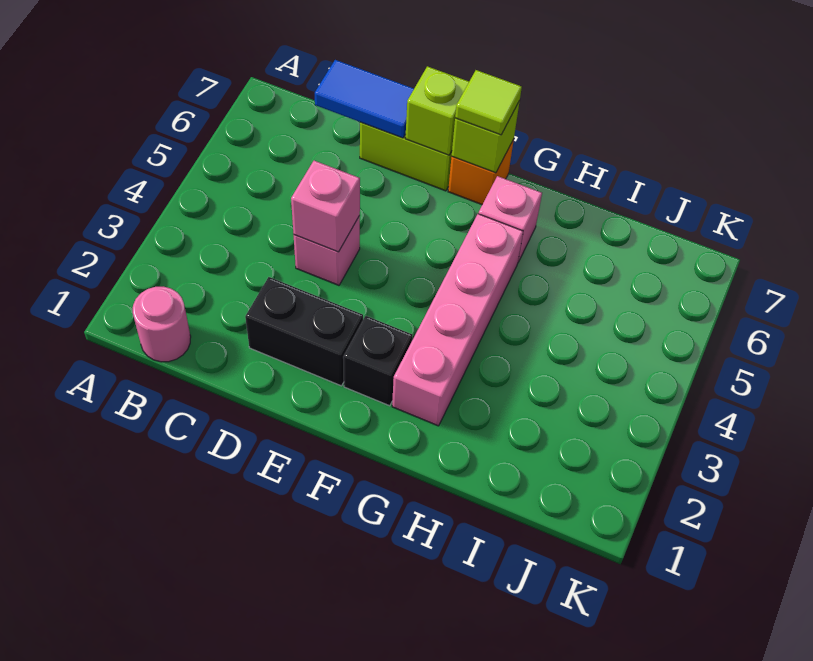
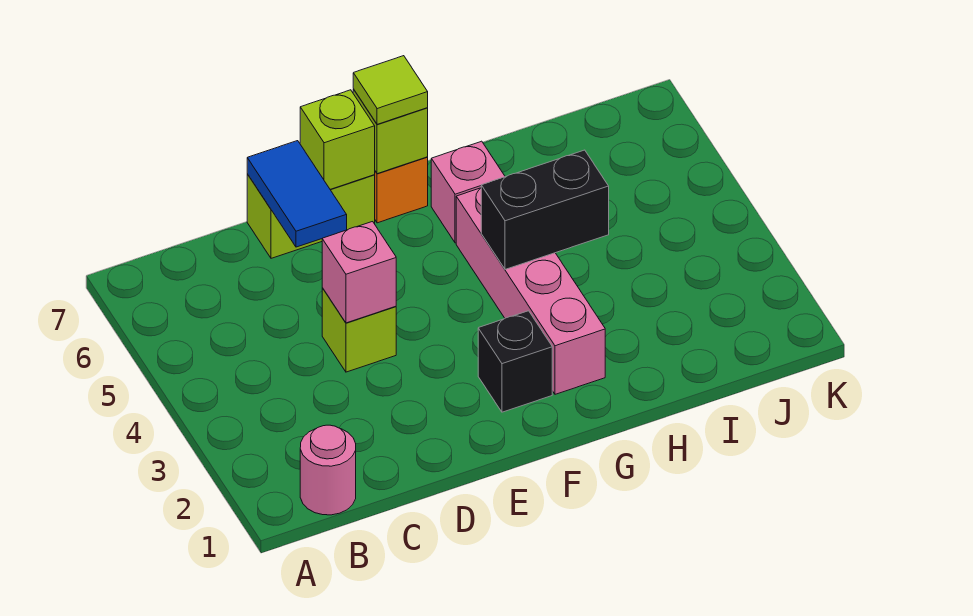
blue tile C7:D7 level 2 -> blue tile D6:D7 level 2
black brick D2:E2 level 1 -> black brick G4:H4 level 2
pink brick D4 level 1 -> lime brick D4 level 1

